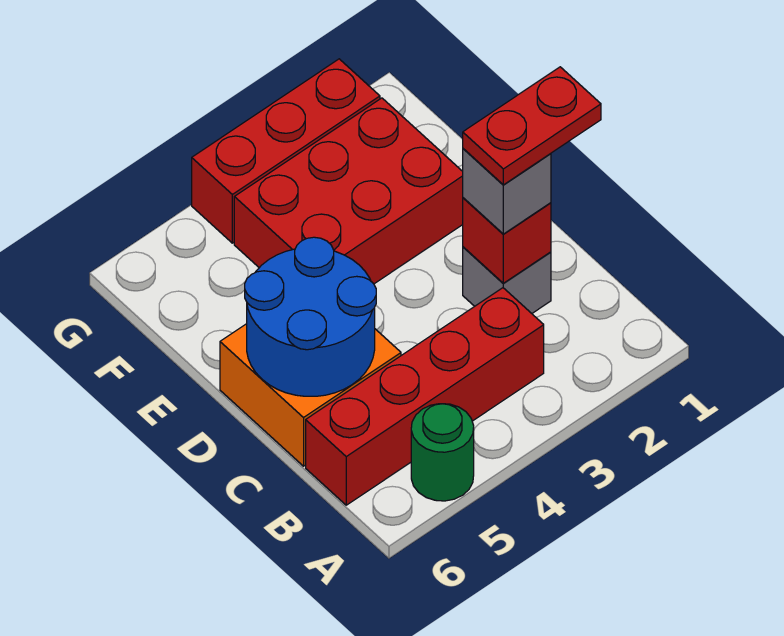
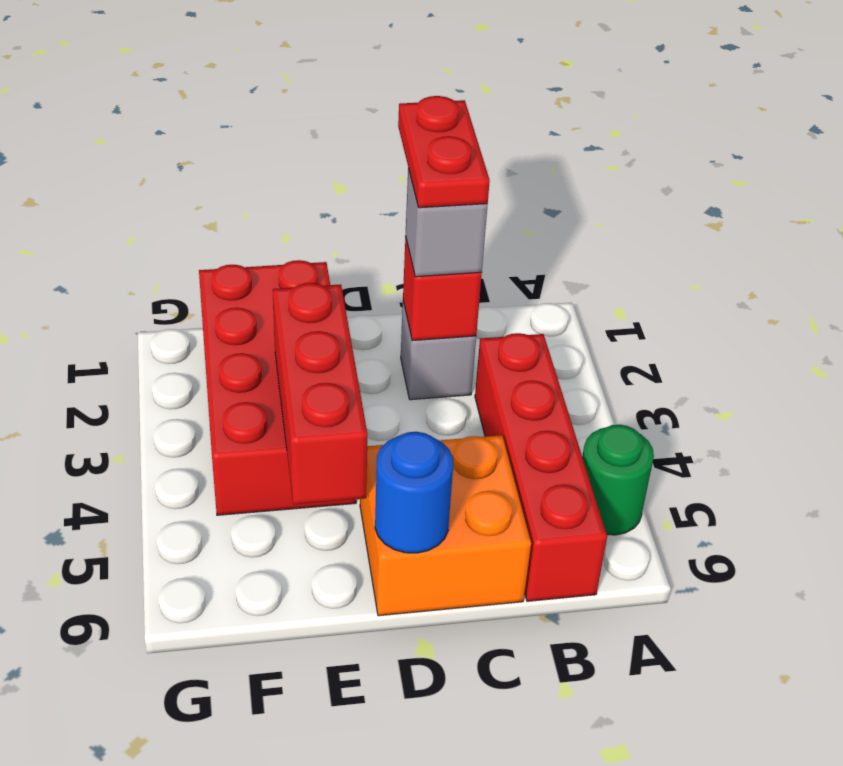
blue round brick C5:D6 level 2 -> blue round brick D6 level 2
red brick E2:F4 level 1 -> red brick E1:F4 level 1
red brick G2:G4 level 1 -> red brick E3:E5 level 2

